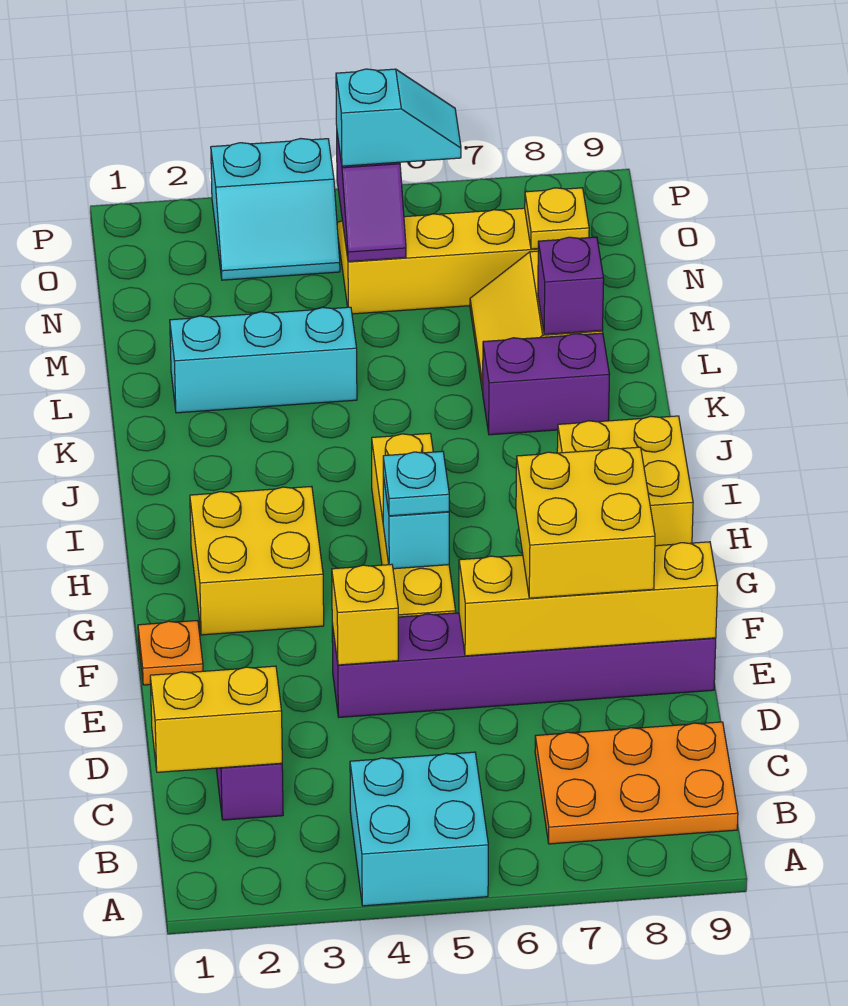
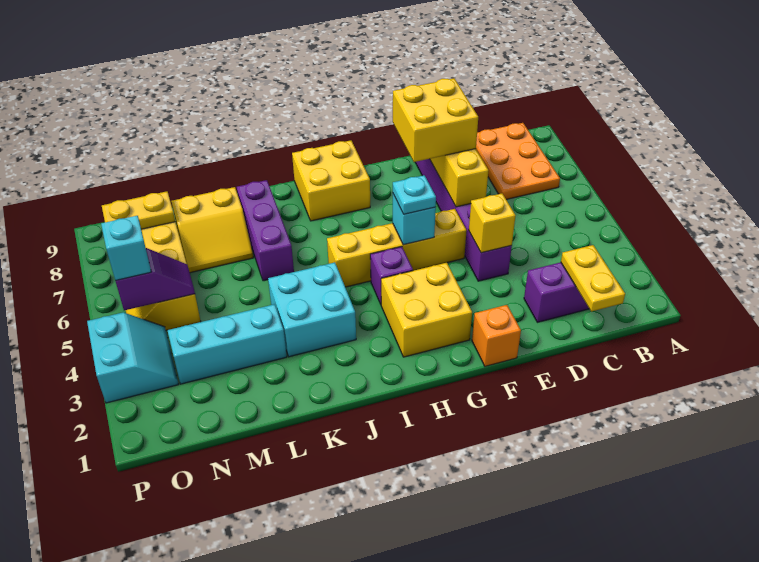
cyan brick A4:B5 level 1 -> cyan brick J3:K4 level 1
yellow brick C1:C2 level 2 -> yellow plate C1:C2 level 2
orange plate F1 level 1 -> orange brick F1 level 1
purple brick K7:K8 level 1 -> purple brick K6:K8 level 1
cyan brick L2:L4 level 1 -> cyan brick L3:N3 level 1
purple brick L8 level 2 -> purple brick H4 level 1
yellow plate N8 level 2 -> yellow plate N8:O8 level 2

